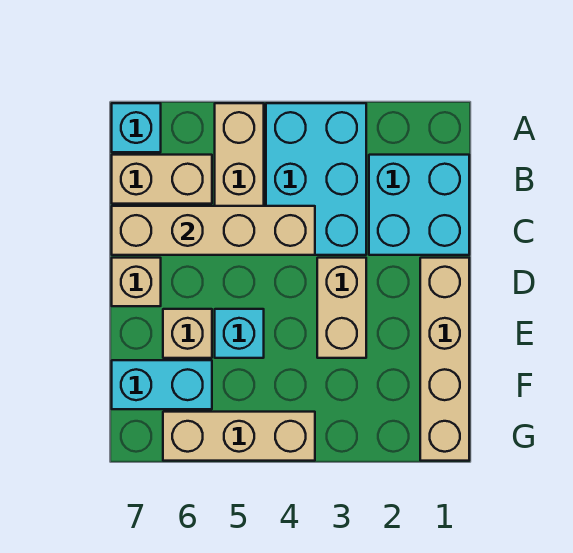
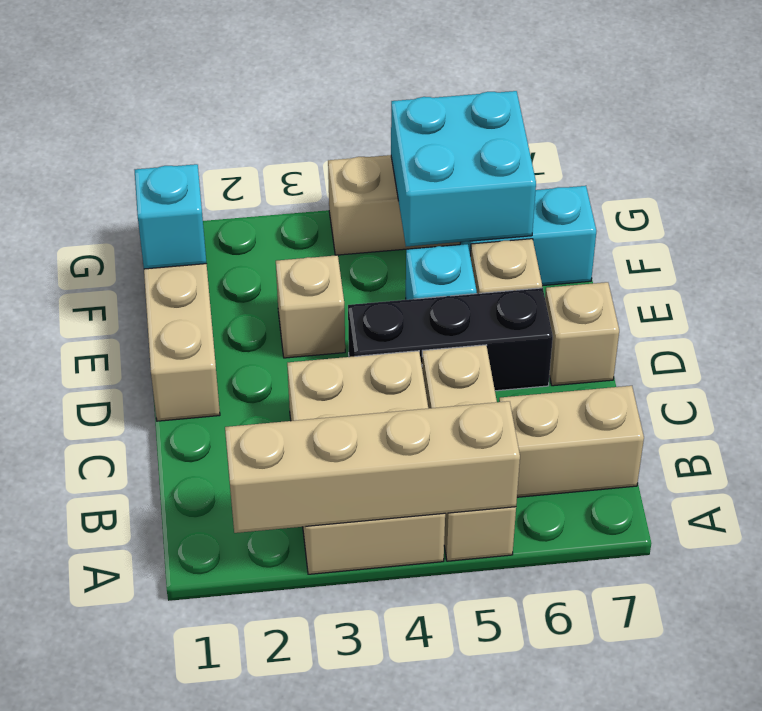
cyan brick A3:C4 level 1 -> tan brick A3:C4 level 1
cyan brick A7 level 1 -> cyan brick F1 level 2
cyan brick B1:C2 level 1 -> cyan brick F5:G6 level 2
tan brick C4:C7 level 2 -> tan brick A2:A5 level 2
tan brick D3:E3 level 1 -> tan brick E3 level 1
none -> black brick D4:D6 level 1

